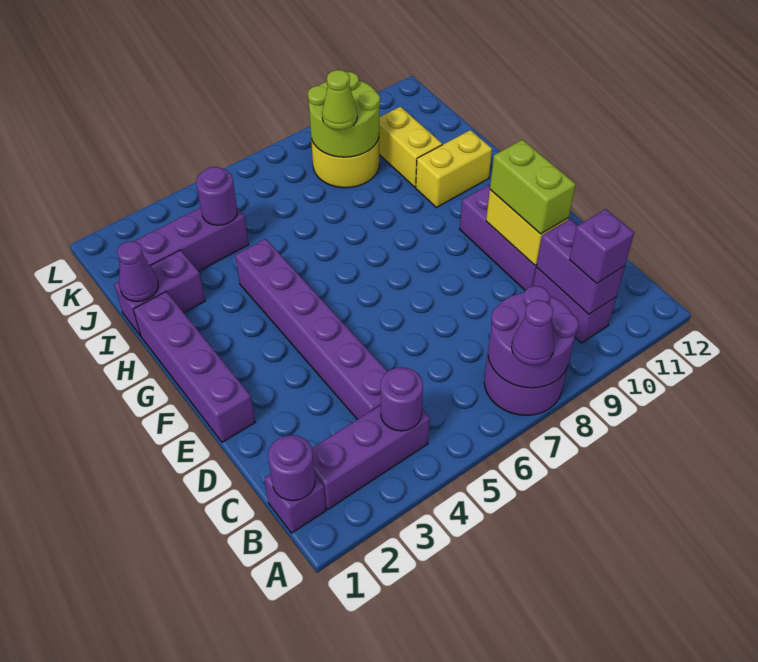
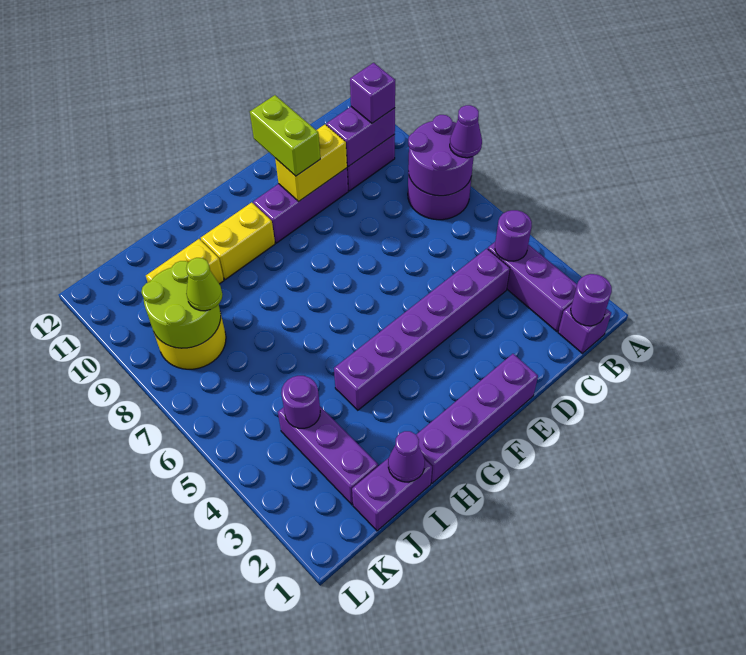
lime brick D10:E10 level 3 -> lime brick E10:E11 level 3
yellow brick H10:H11 level 1 -> yellow brick G10:H10 level 1
purple brick I1:I2 level 1 -> purple brick I1:J1 level 1

